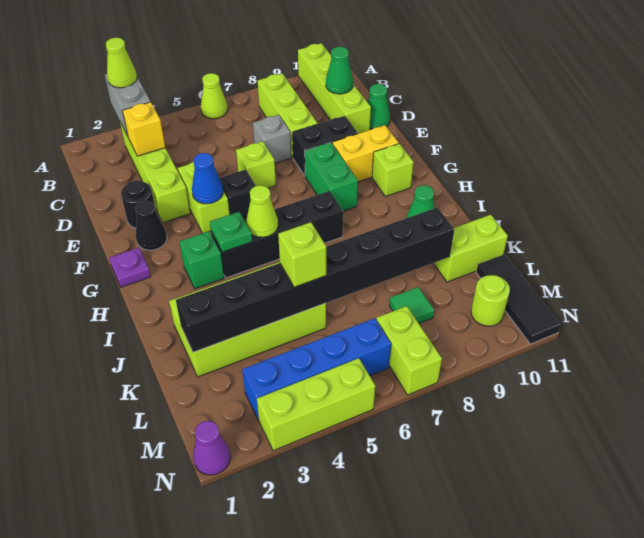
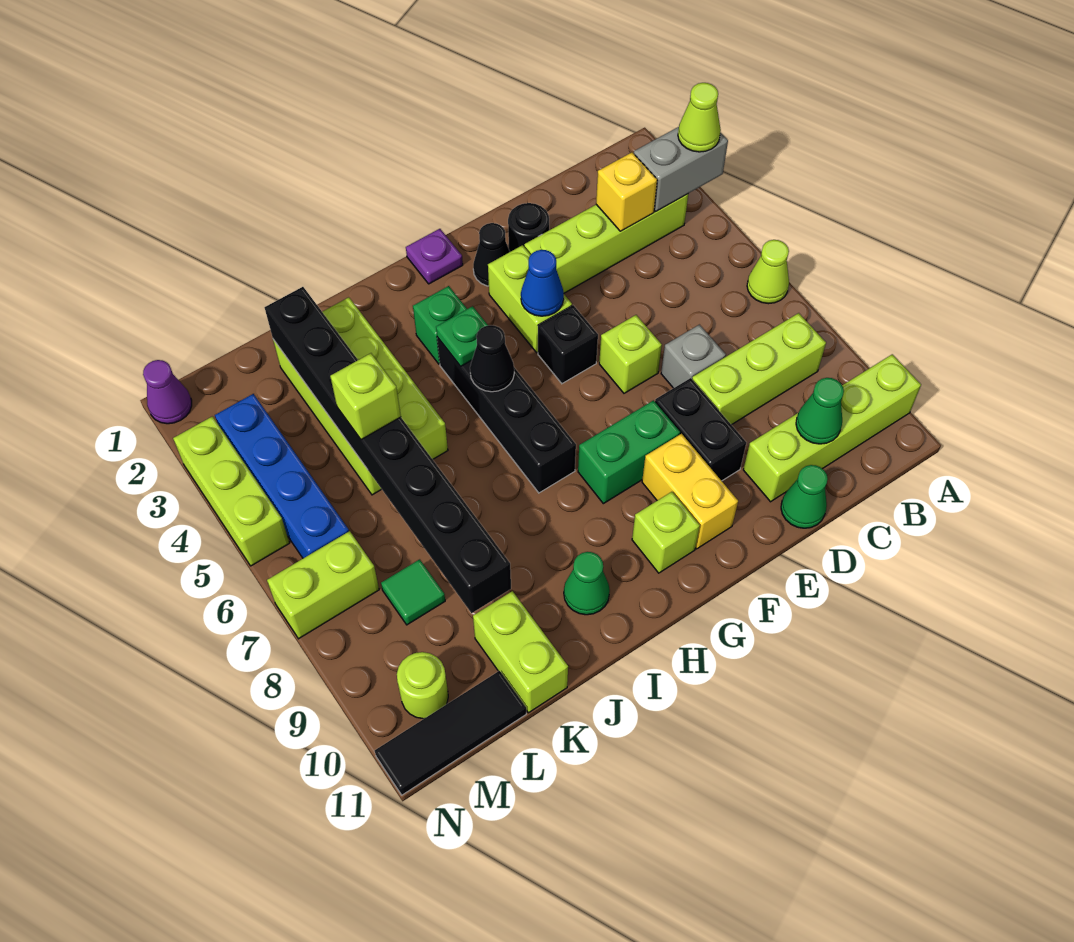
lime brick E4:F4 level 1 -> lime brick F3:F4 level 1
lime cone H5 level 2 -> black cone H5 level 2

